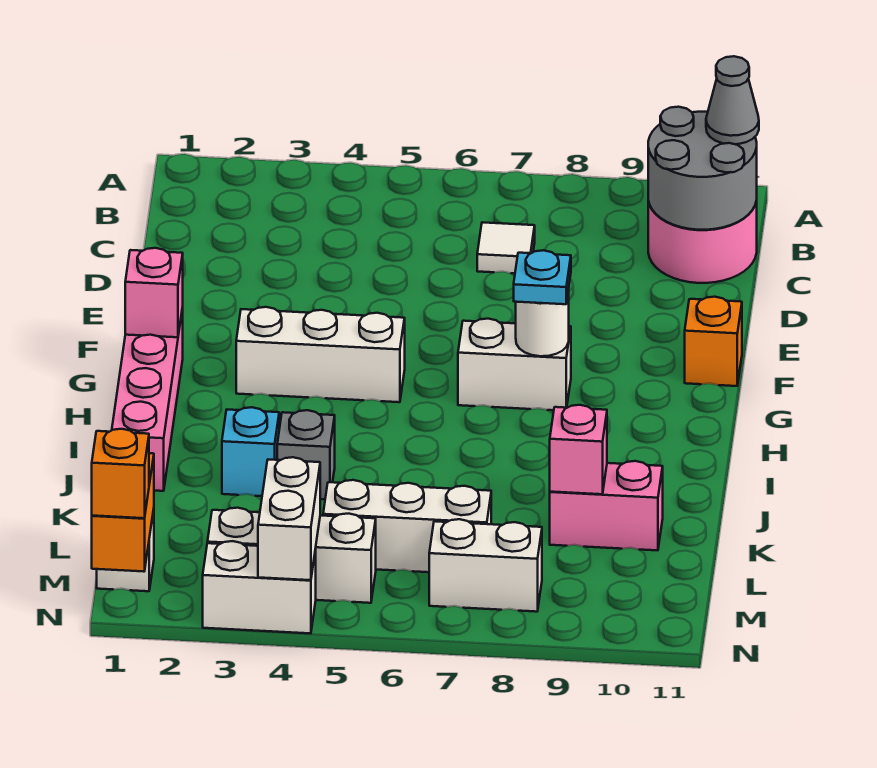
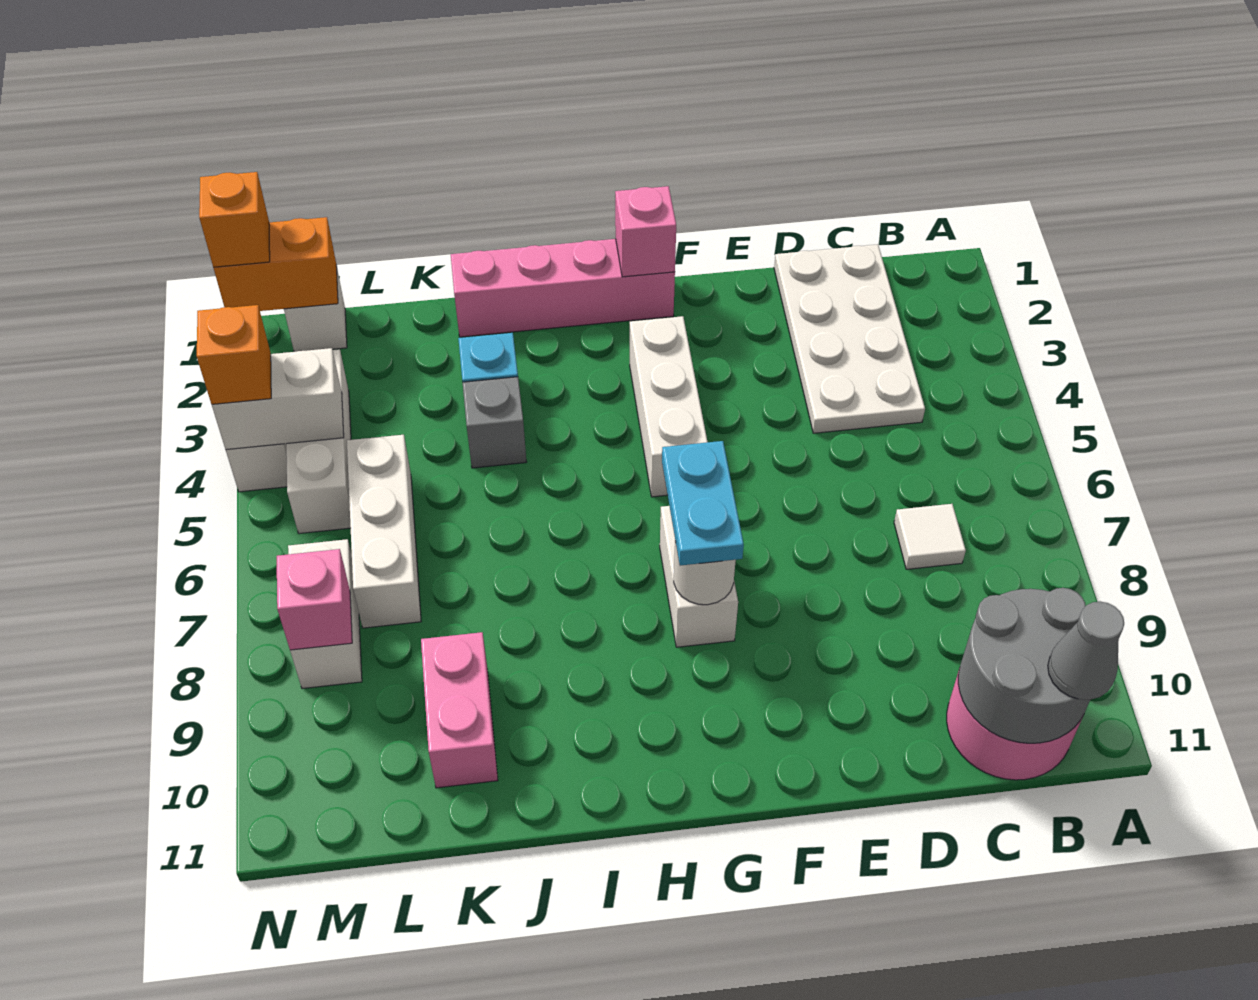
none -> white plate C1:D4 level 1
orange brick F11 level 1 -> orange brick N4 level 3
cyan plate G8 level 3 -> cyan plate G7:G8 level 3
pink brick K9 level 2 -> pink brick M8 level 2

